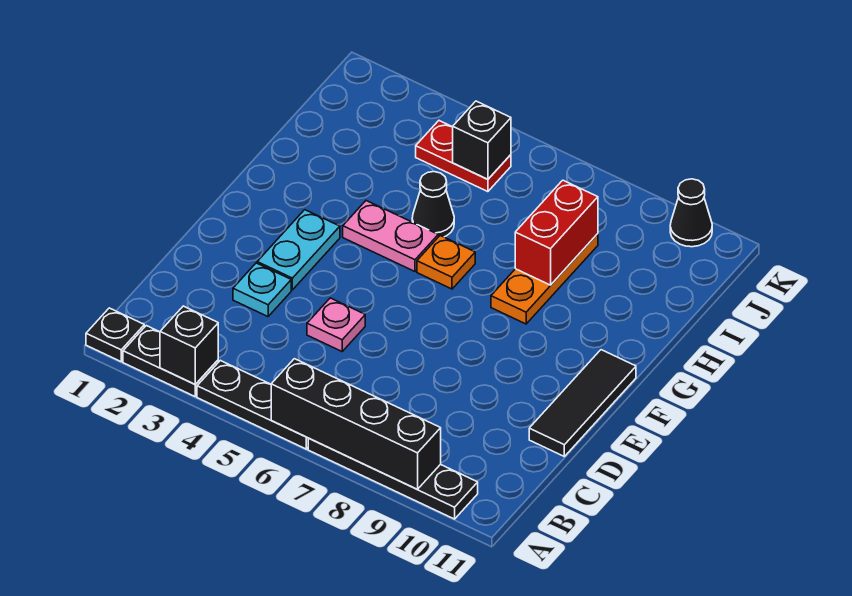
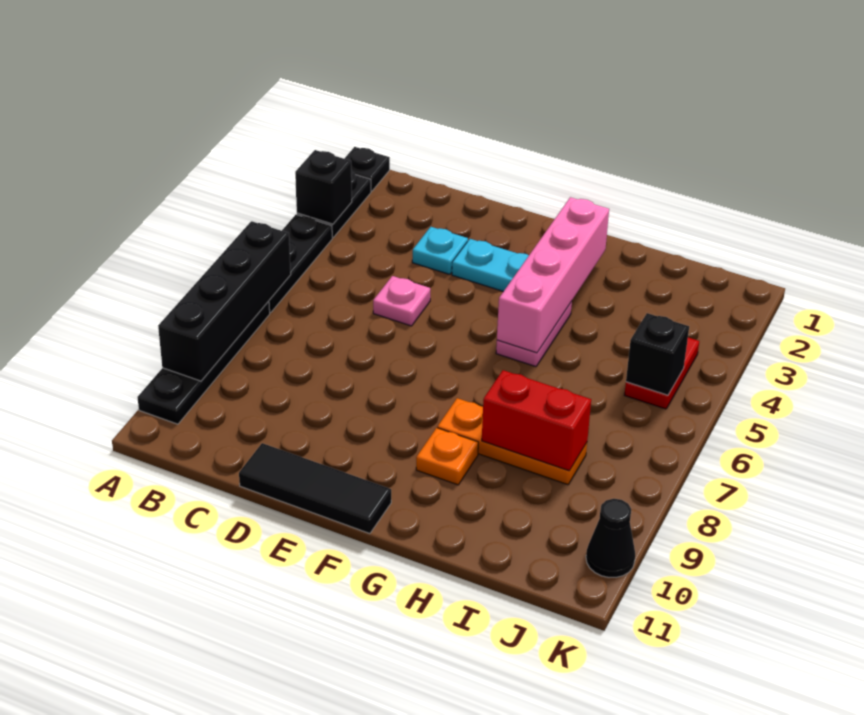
none -> pink brick G2:G5 level 2
orange plate G6 level 1 -> orange plate G9 level 1
black cone H5 level 1 -> none

